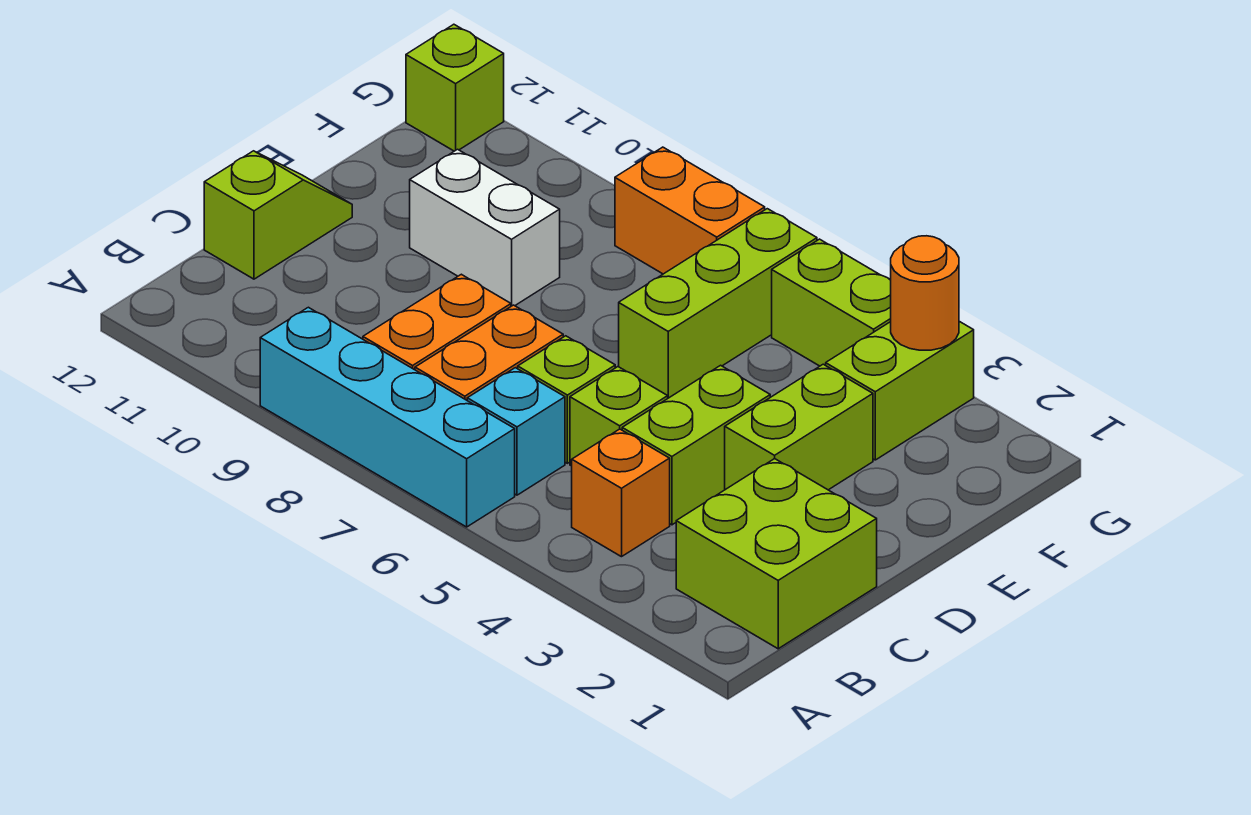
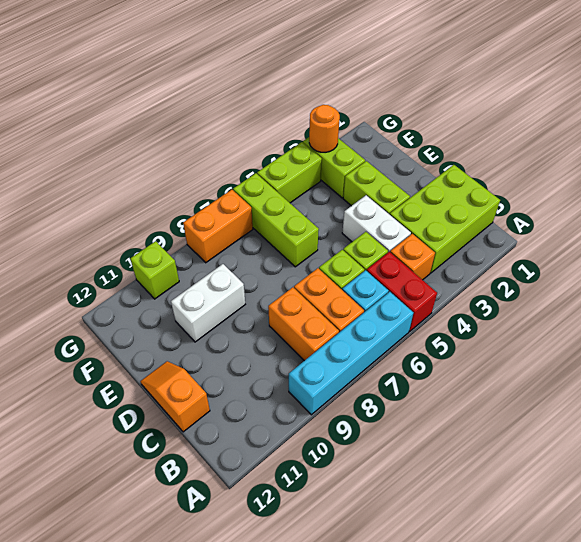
none -> red brick A5:B5 level 1
lime brick B1:C2 level 1 -> lime brick B1:C3 level 1
lime brick C4:D4 level 1 -> white brick C4:D4 level 1
lime slope C12:D12 level 1 top C -> orange slope C12:D12 level 1 top C
lime brick G12 level 1 -> lime brick G10 level 1

